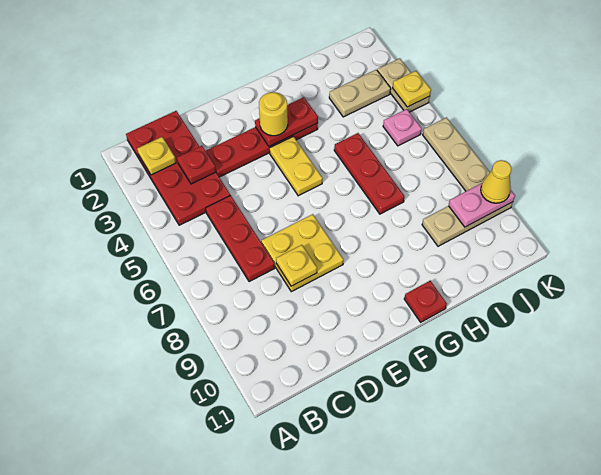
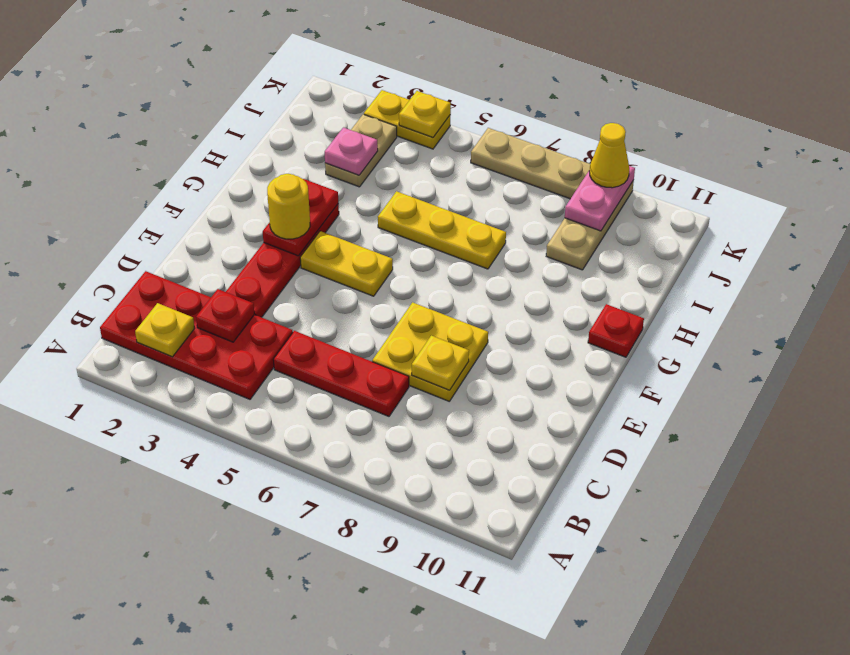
red plate H5:H7 level 1 -> yellow plate H5:H7 level 1
pink plate J5 level 1 -> pink plate I3 level 2
tan plate K3:K4 level 1 -> yellow plate K3:K4 level 1

